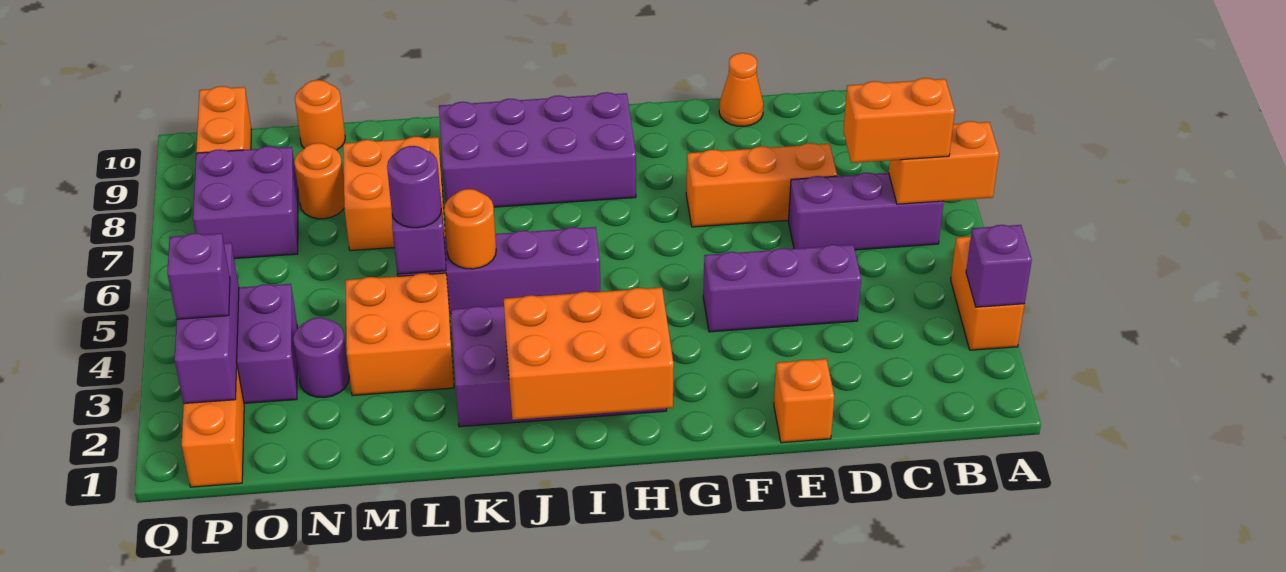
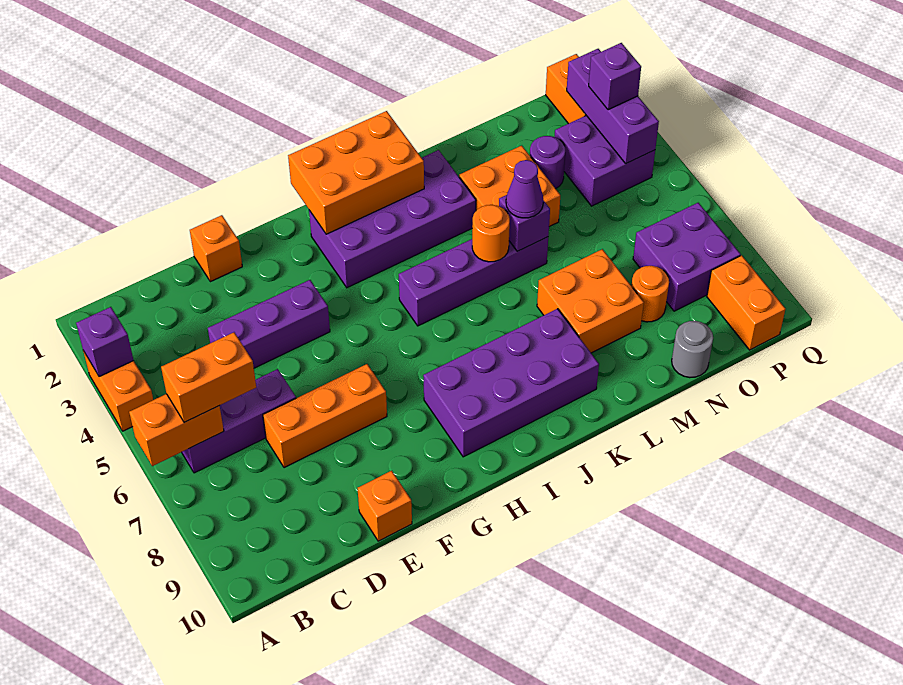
orange cone E10 level 1 -> orange brick E10 level 1
purple round brick L5 level 3 -> purple cone L5 level 3
orange round brick N10 level 1 -> grey round brick N10 level 1

